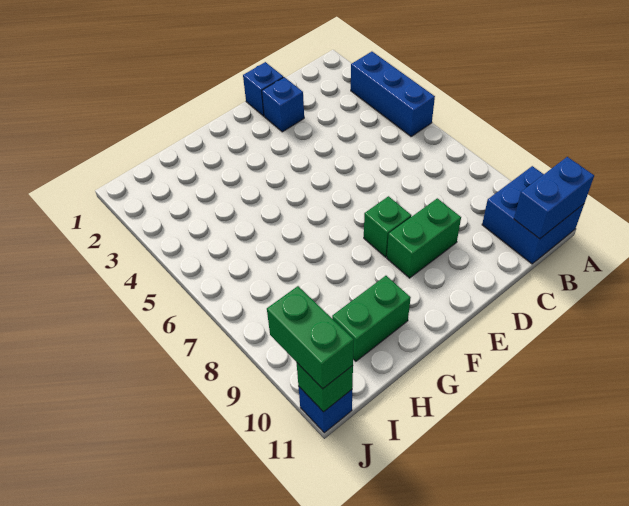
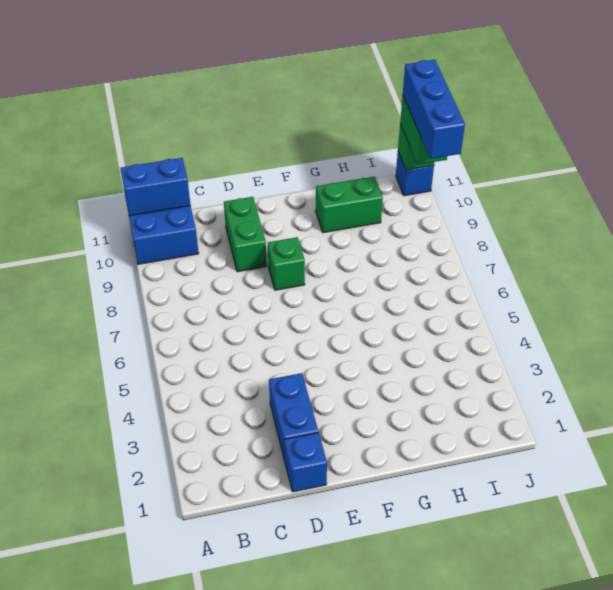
blue brick A3:A5 level 1 -> blue brick J9:J11 level 4
blue brick D2 level 1 -> blue brick D2:D3 level 1
green brick D9:E9 level 1 -> green brick D9:D10 level 1

